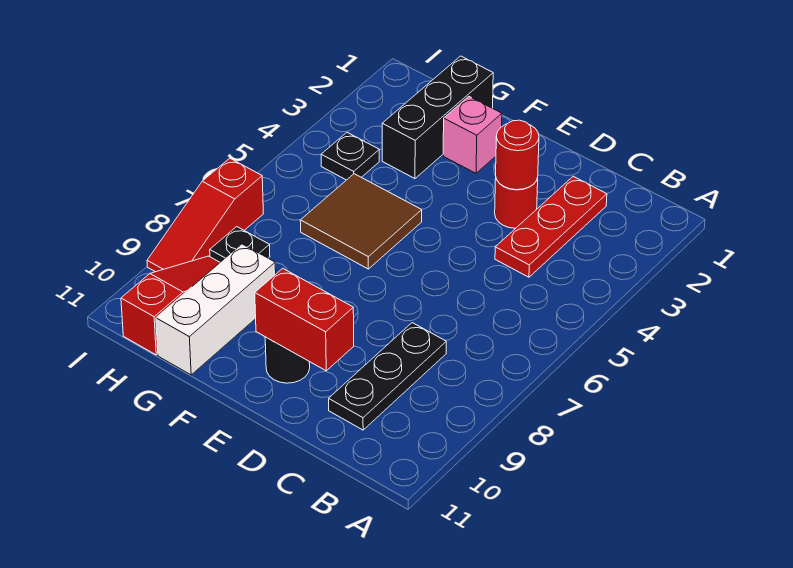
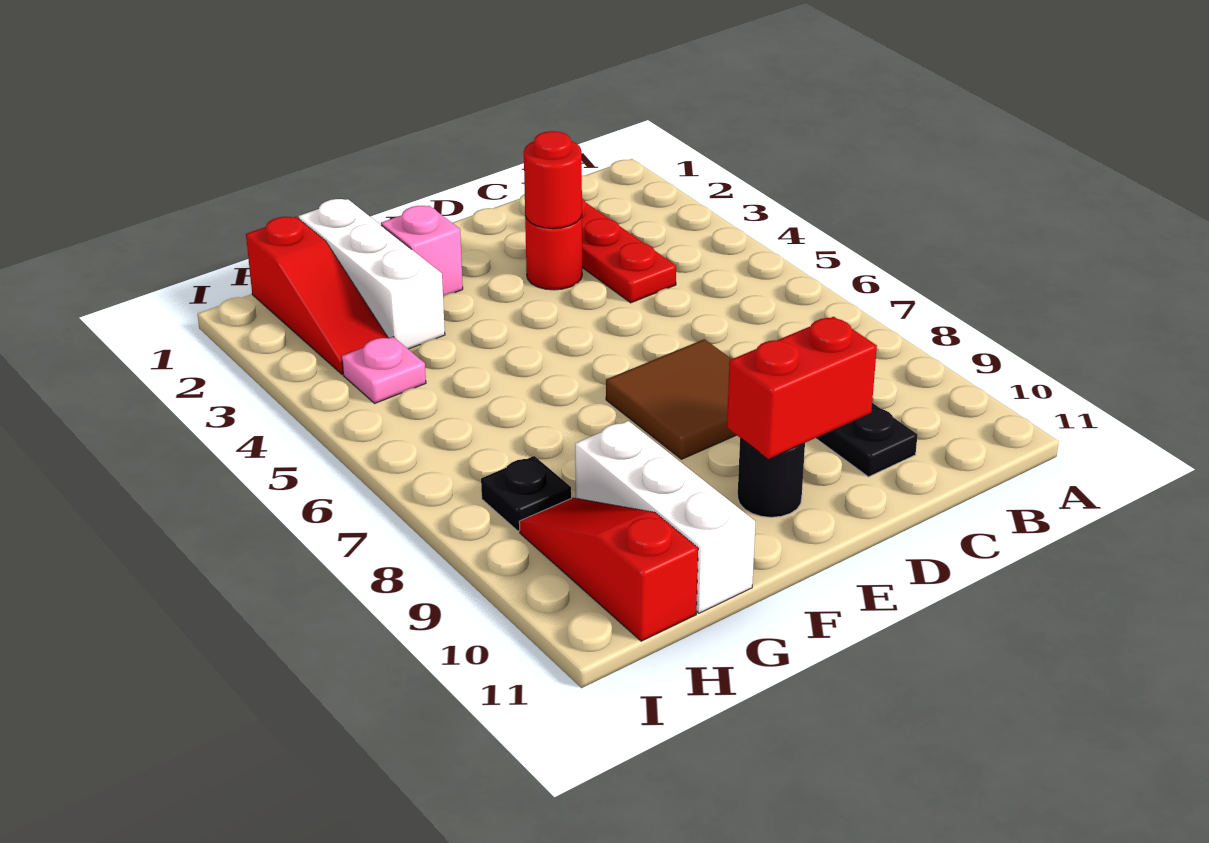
brown tile F5:G6 level 1 -> brown tile D7:E8 level 1
black brick G1:G3 level 1 -> white brick G1:G3 level 1
black plate H4 level 1 -> pink plate H4 level 1
red slope I7:I9 level 1 top 7 -> red slope H1:H3 level 1 top 1

